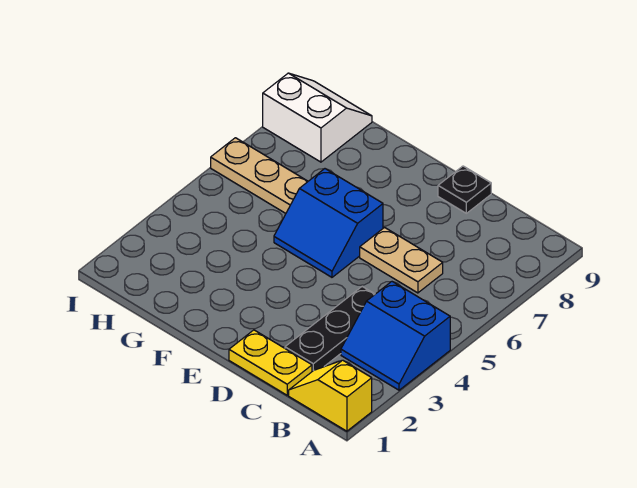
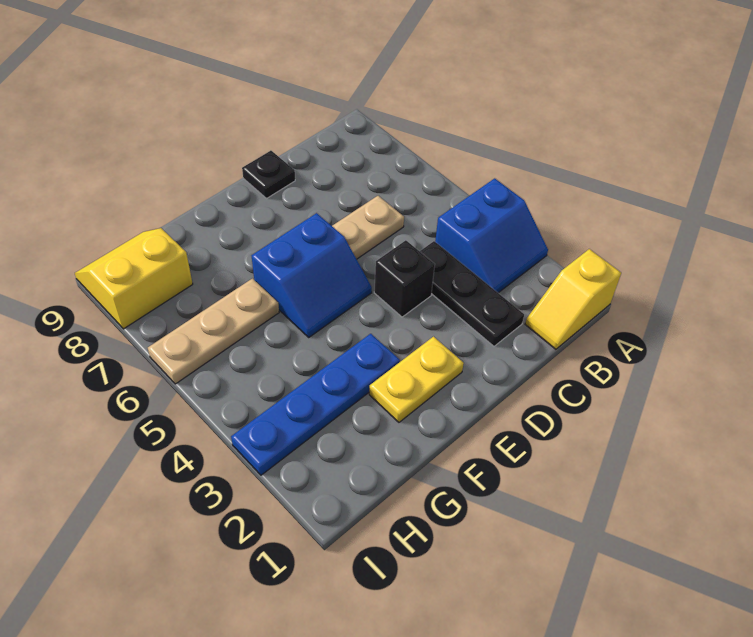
yellow plate C1:D1 level 1 -> yellow plate E2:F2 level 1
none -> black brick D4 level 1
none -> blue plate F3:I3 level 1
white slope H8:I9 level 1 top 8 -> yellow slope H8:I9 level 1 top 8

